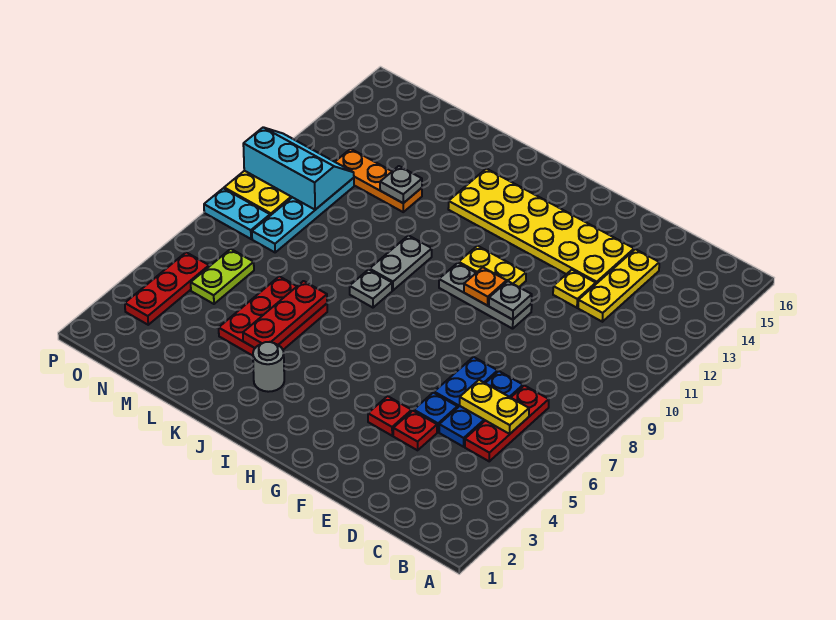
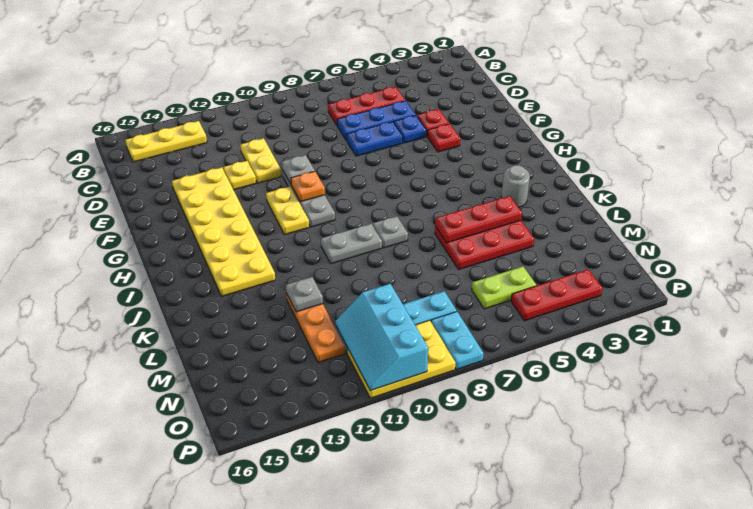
yellow plate C6:D6 level 2 -> yellow plate D11:E11 level 1
yellow plate D12:D14 level 1 -> yellow plate B13:B15 level 1

